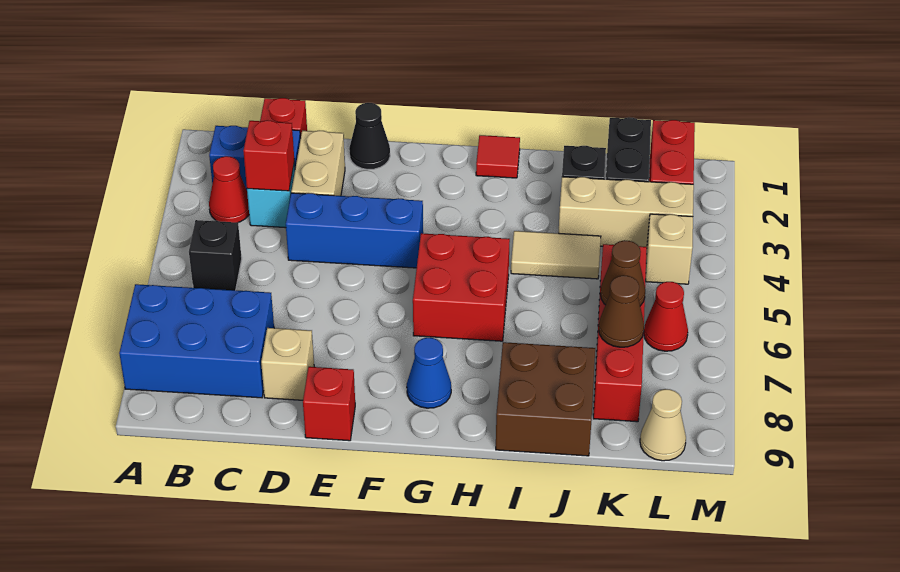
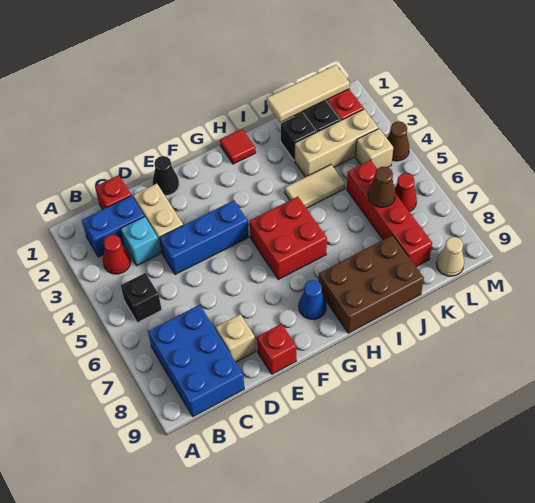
blue brick A7:C8 level 1 -> blue brick B7:C9 level 1
red brick C3 level 2 -> none
brown brick I8:J9 level 1 -> brown brick H8:J9 level 1
none -> tan tile J1:L1 level 2
brown cone K7 level 2 -> brown cone M4 level 1

